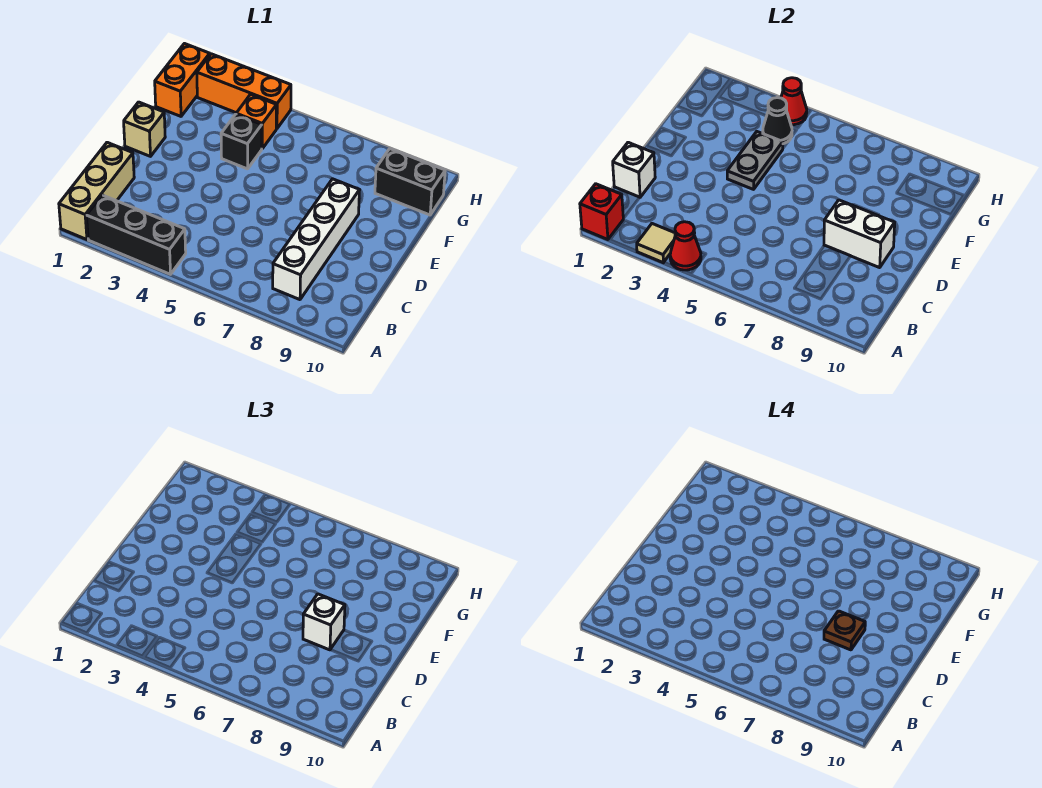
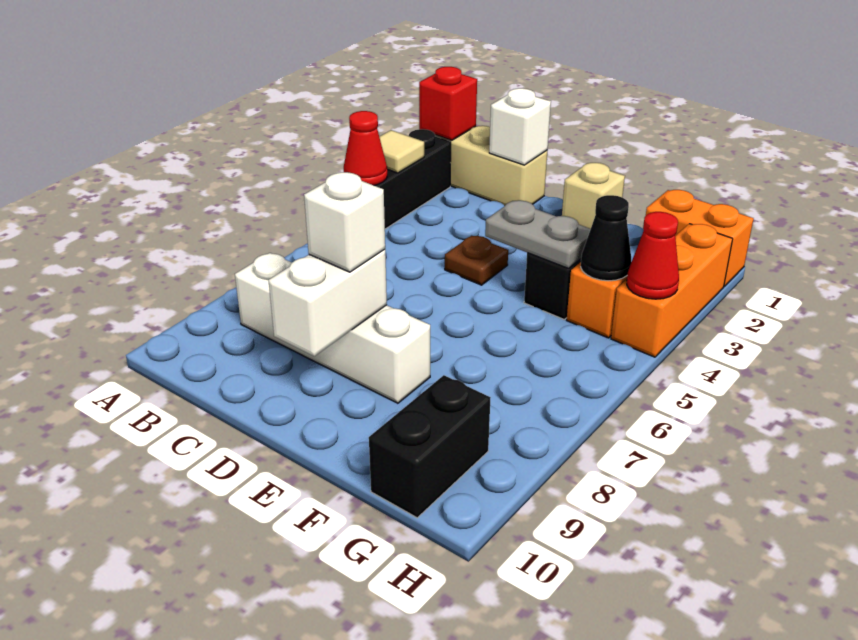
brown plate D8 level 4 -> brown plate D4 level 1

